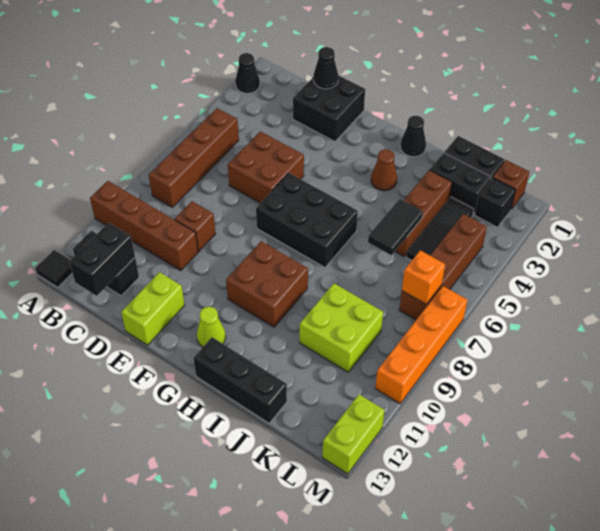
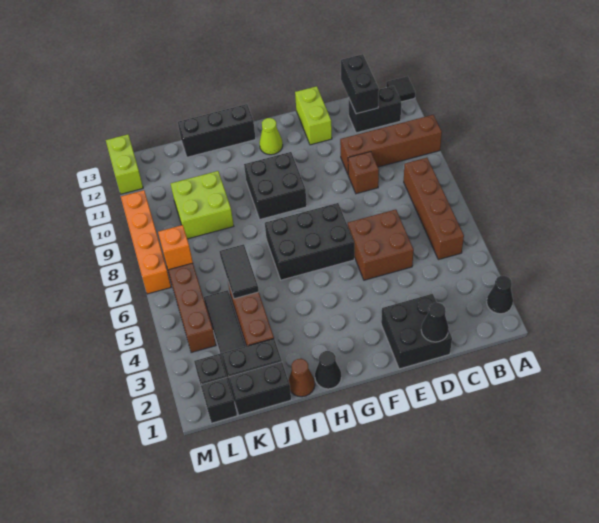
brown brick G9:H10 level 1 -> black brick G9:H10 level 1
brown cone H3 level 1 -> brown cone I1 level 1
brown brick L1 level 1 -> black brick L1 level 1

